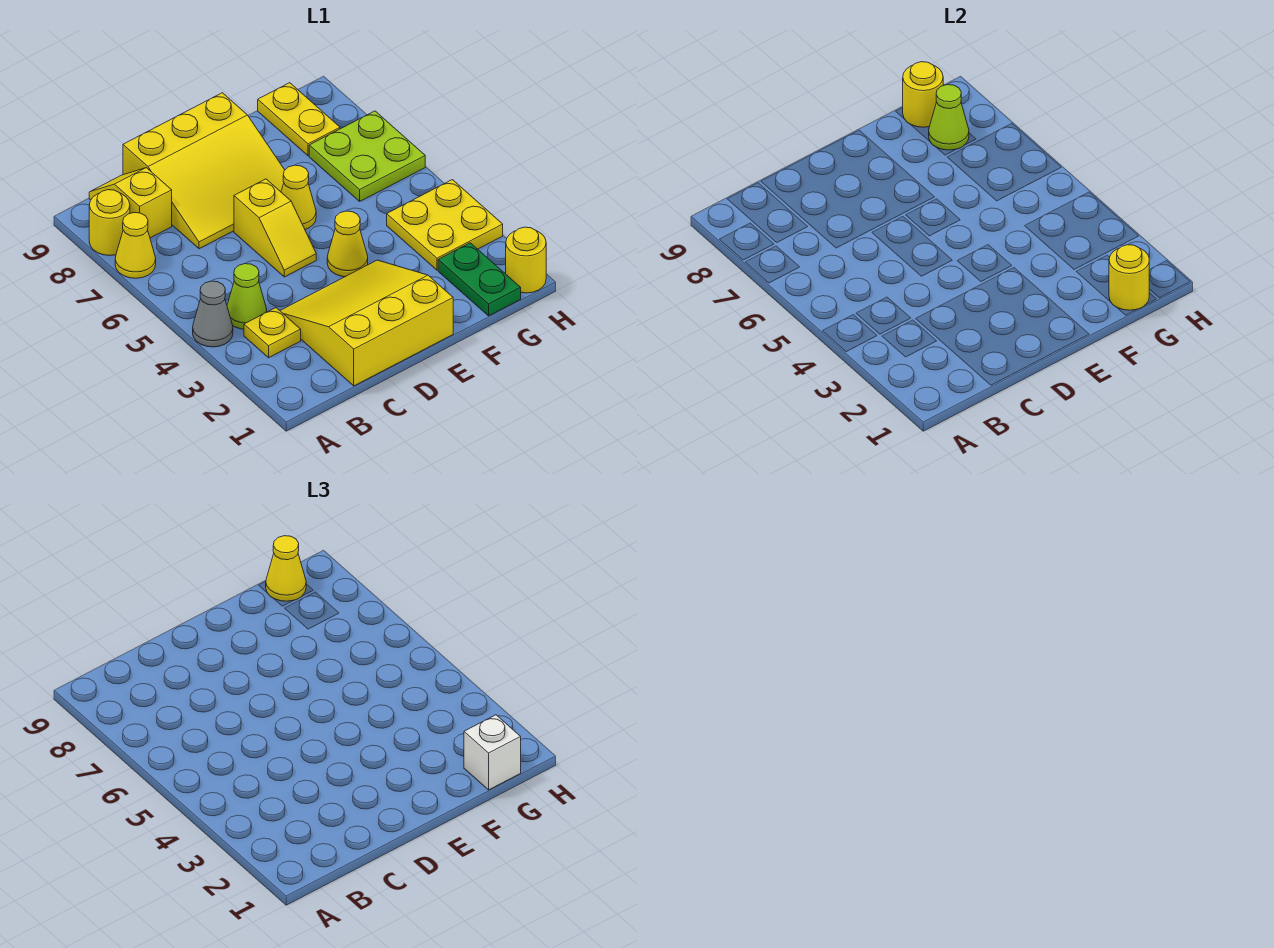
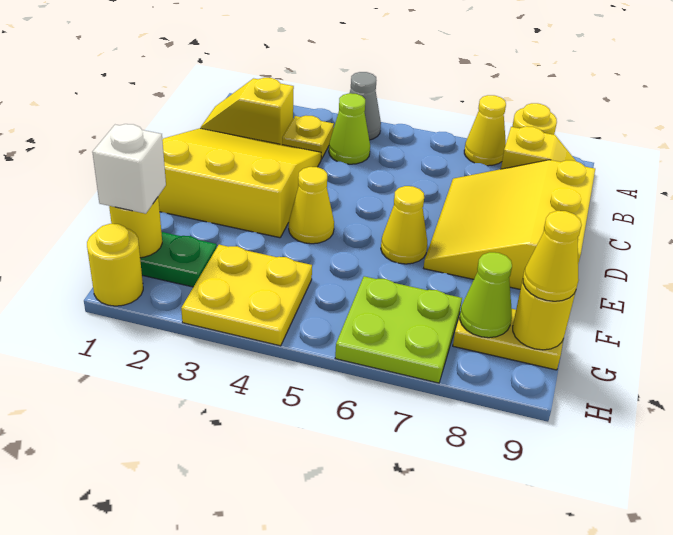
yellow slope C1:E3 level 1 top 1 -> yellow slope C1:E3 level 1 top E
yellow slope D5:D6 level 1 top 6 -> yellow slope B1:B2 level 1 top 2

